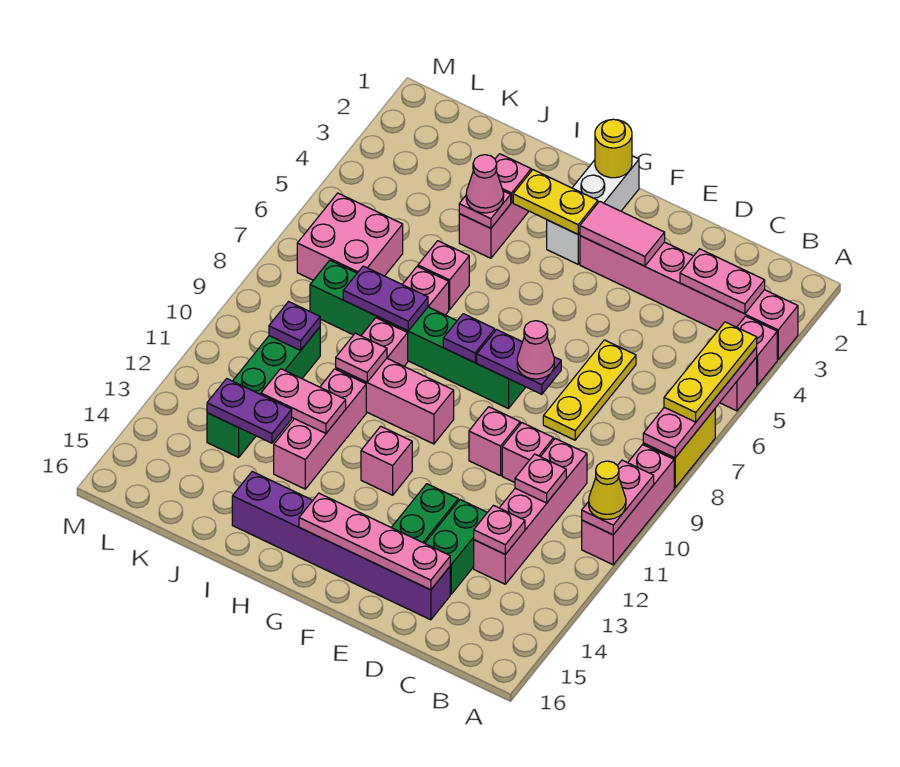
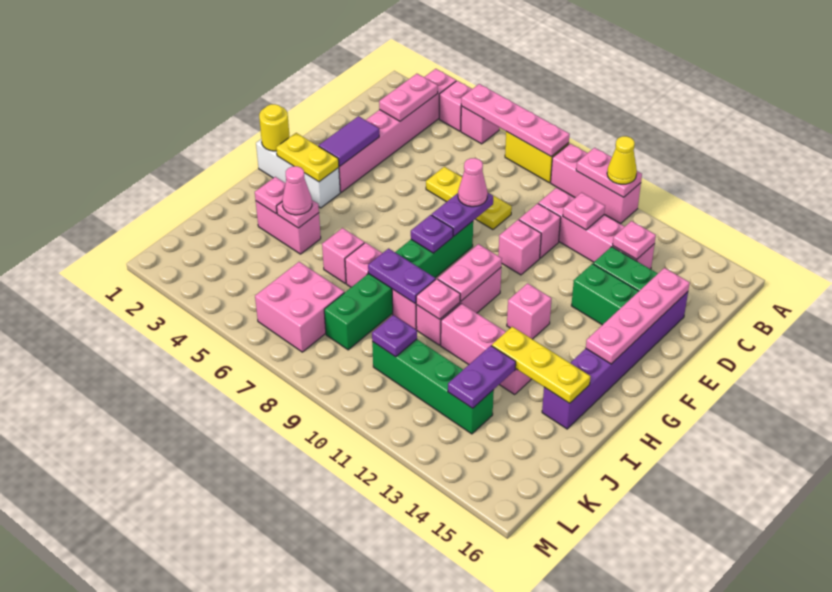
yellow plate A5:A7 level 3 -> yellow plate I13:I15 level 2
pink tile E3:F3 level 2 -> purple tile E3:F3 level 2
yellow plate G3:H3 level 2 -> yellow plate G2:G3 level 2
purple plate I8:J8 level 2 -> purple plate I8:I9 level 2
pink plate I12:J12 level 2 -> pink plate G10:H10 level 2

